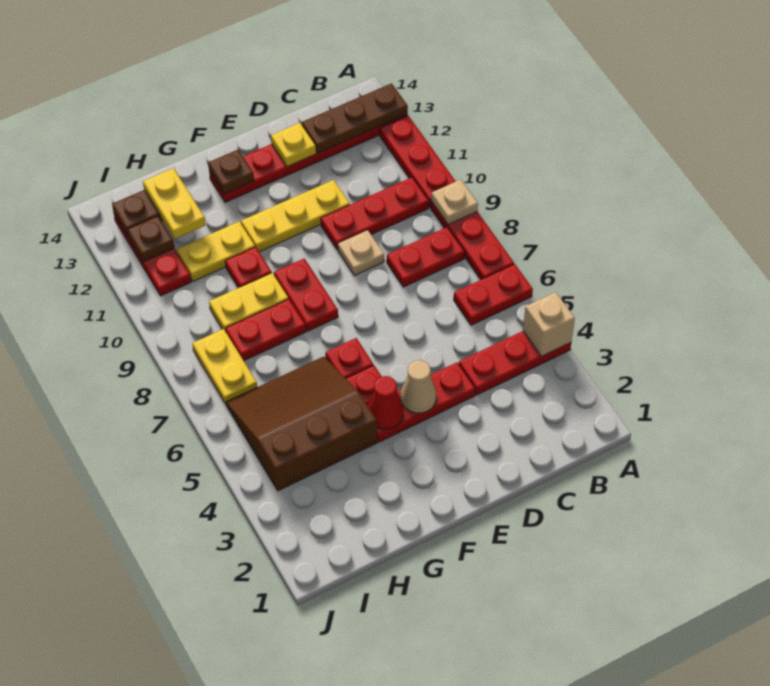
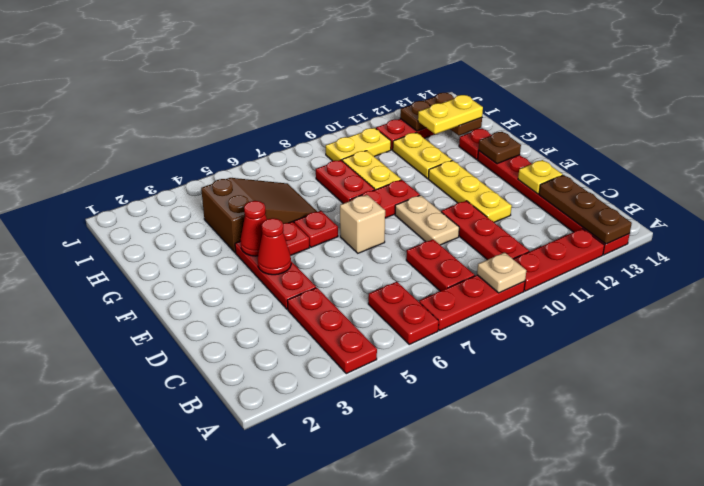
tan brick A4 level 2 -> tan brick E7 level 1
tan plate D9 level 1 -> tan plate D9:E9 level 1
tan cone E4 level 2 -> red cone E4 level 2
brown slope G4:I6 level 1 top 4 -> brown slope G4:H6 level 1 top 4
red plate G10 level 1 -> red plate G13 level 1
yellow plate I7:I8 level 1 -> yellow plate I9:I10 level 1

